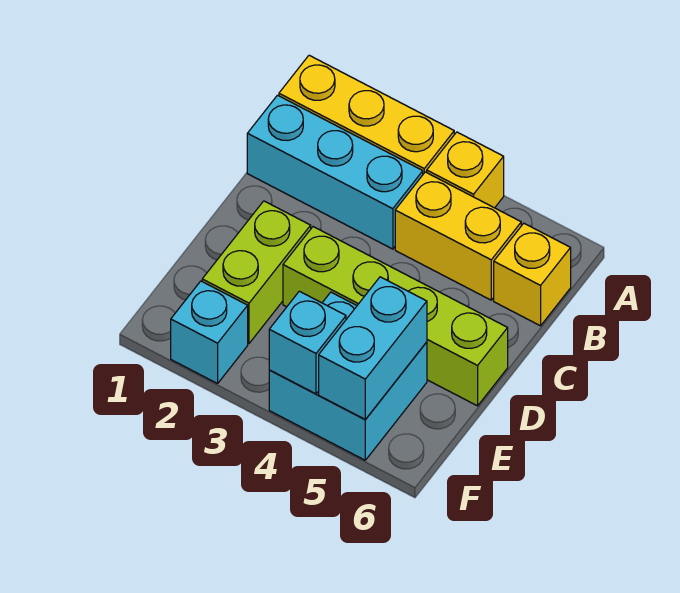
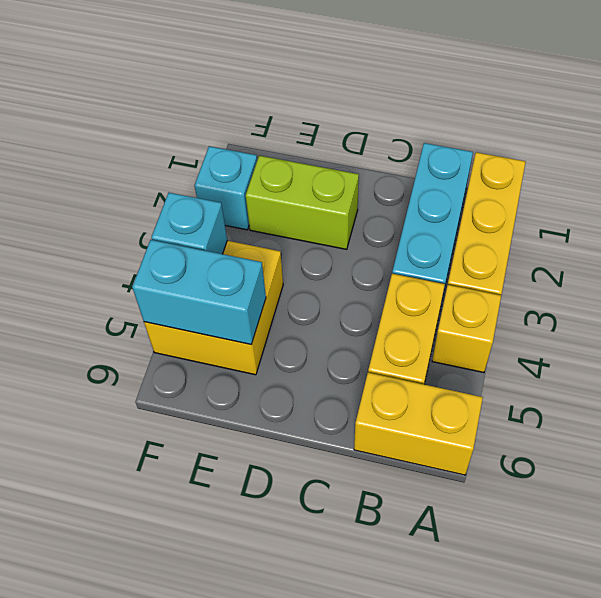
yellow brick B6 level 1 -> yellow brick A6:B6 level 1
lime brick D3:D6 level 1 -> none
cyan brick E4:F5 level 1 -> yellow brick E4:F5 level 1

